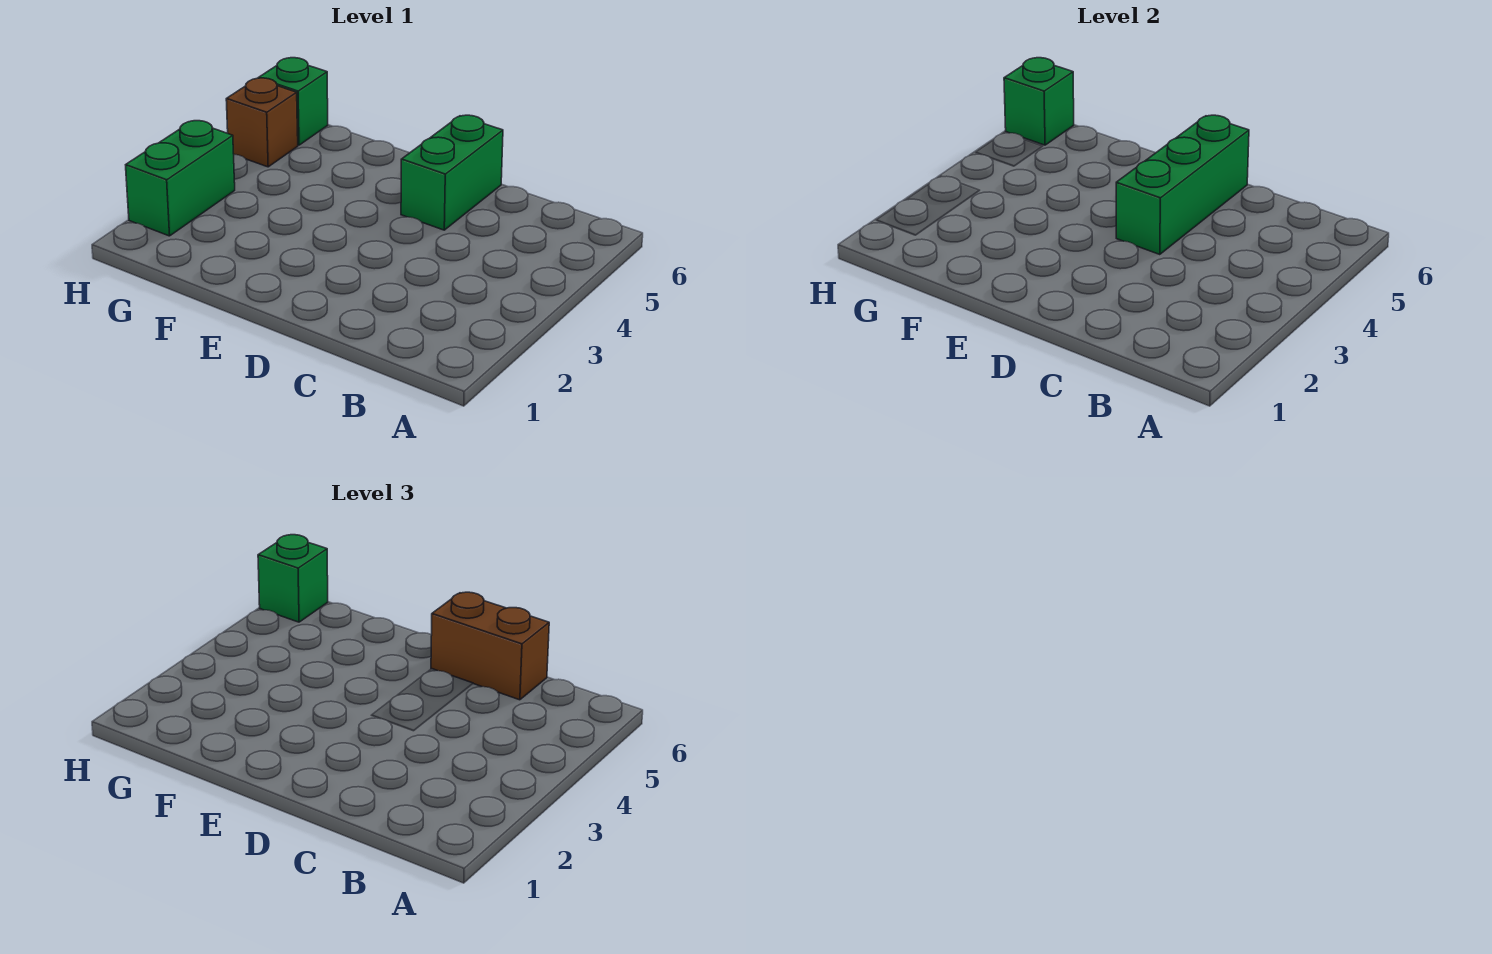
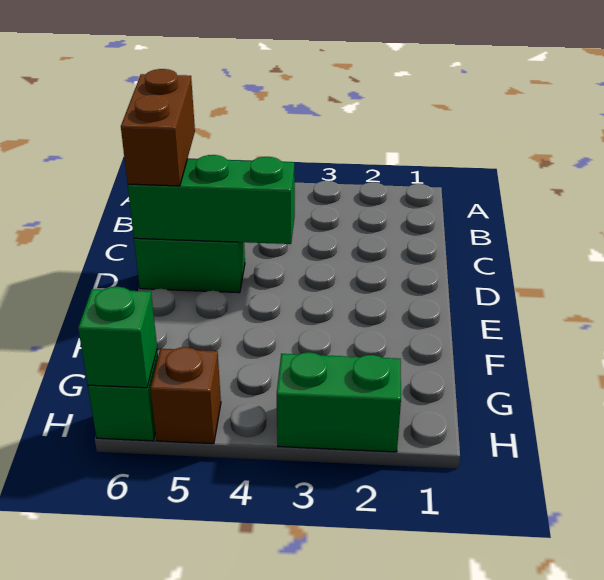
green brick H6 level 3 -> none

